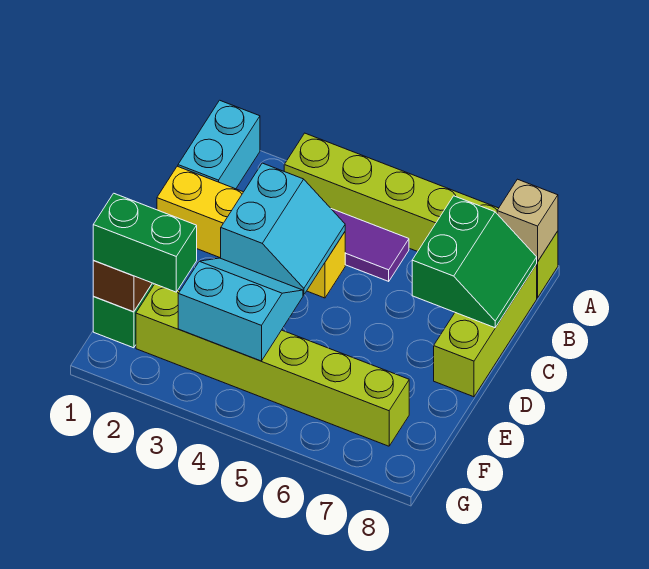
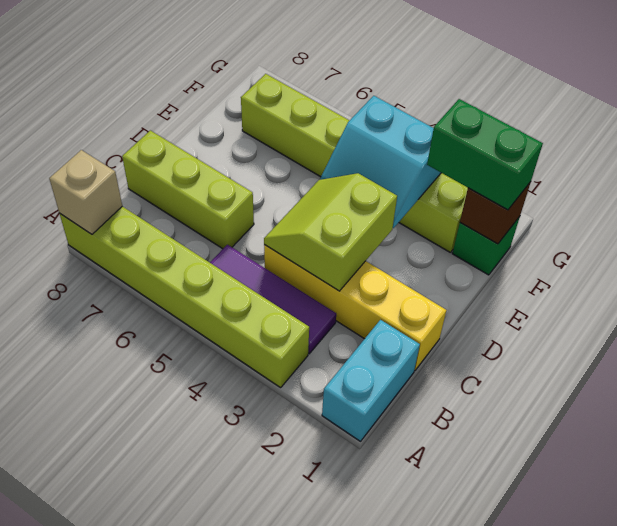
green slope B7:C8 level 2 top 7 -> none
lime brick B8:D8 level 1 -> lime brick C6:C8 level 1
cyan slope C3:D4 level 2 top 3 -> lime slope C3:D4 level 2 top 3

